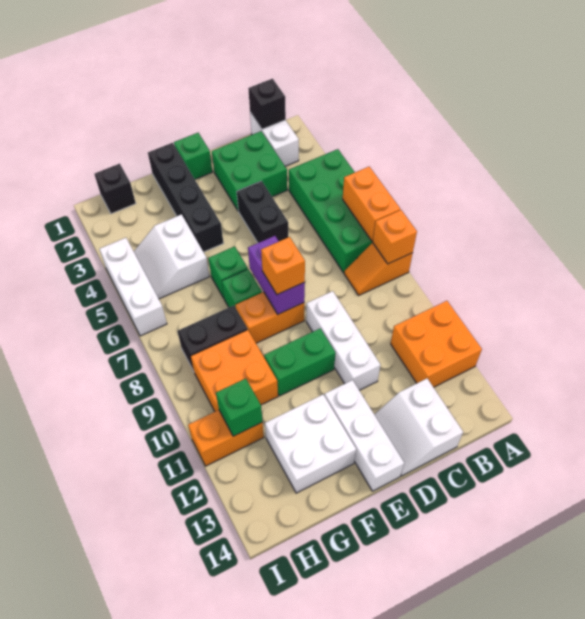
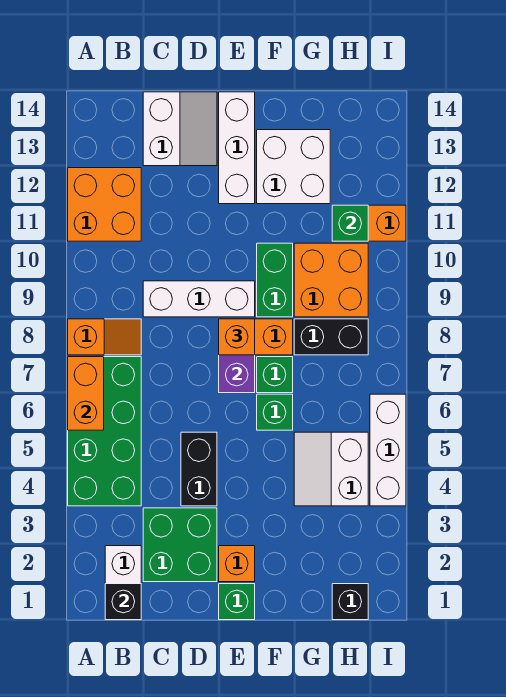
orange brick A8 level 2 -> orange brick E2 level 1
white brick D9:D11 level 1 -> white brick C9:E9 level 1
green brick E10:F10 level 1 -> green brick F9:F10 level 1
black brick F1:F4 level 1 -> none
white slope G4:H5 level 1 top G -> white slope G4:H5 level 1 top H

